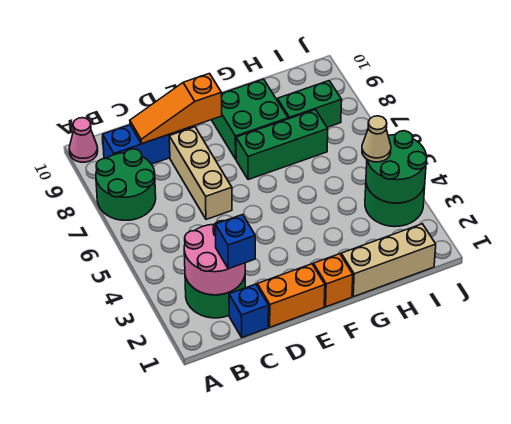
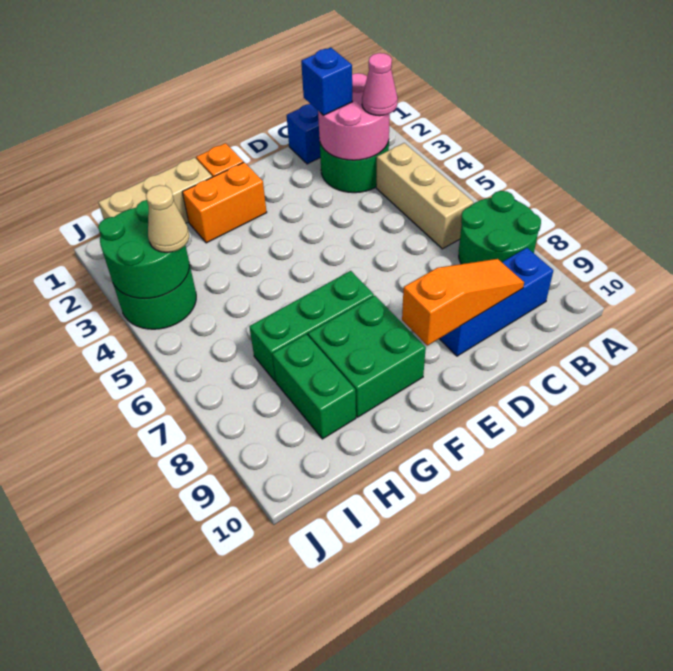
pink cone A10 level 1 -> pink cone B3 level 3
orange brick D1:E1 level 1 -> orange brick F2:G2 level 1
tan brick D6:D8 level 1 -> tan brick B4:B6 level 1
green brick H8:I8 level 1 -> green brick H8:H9 level 1

